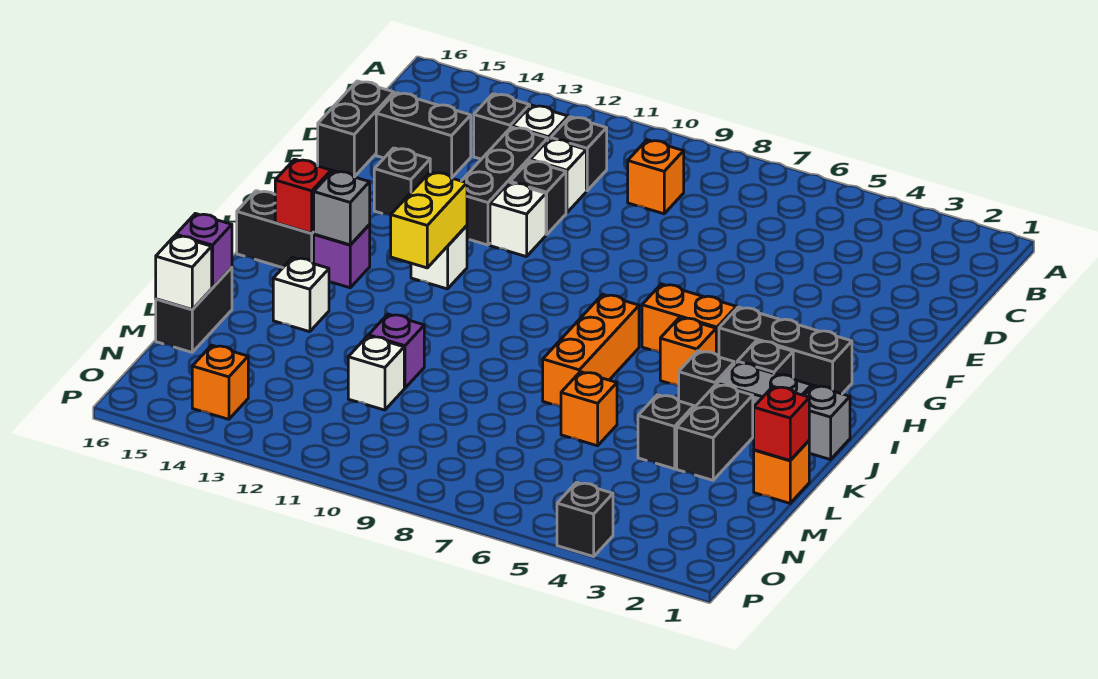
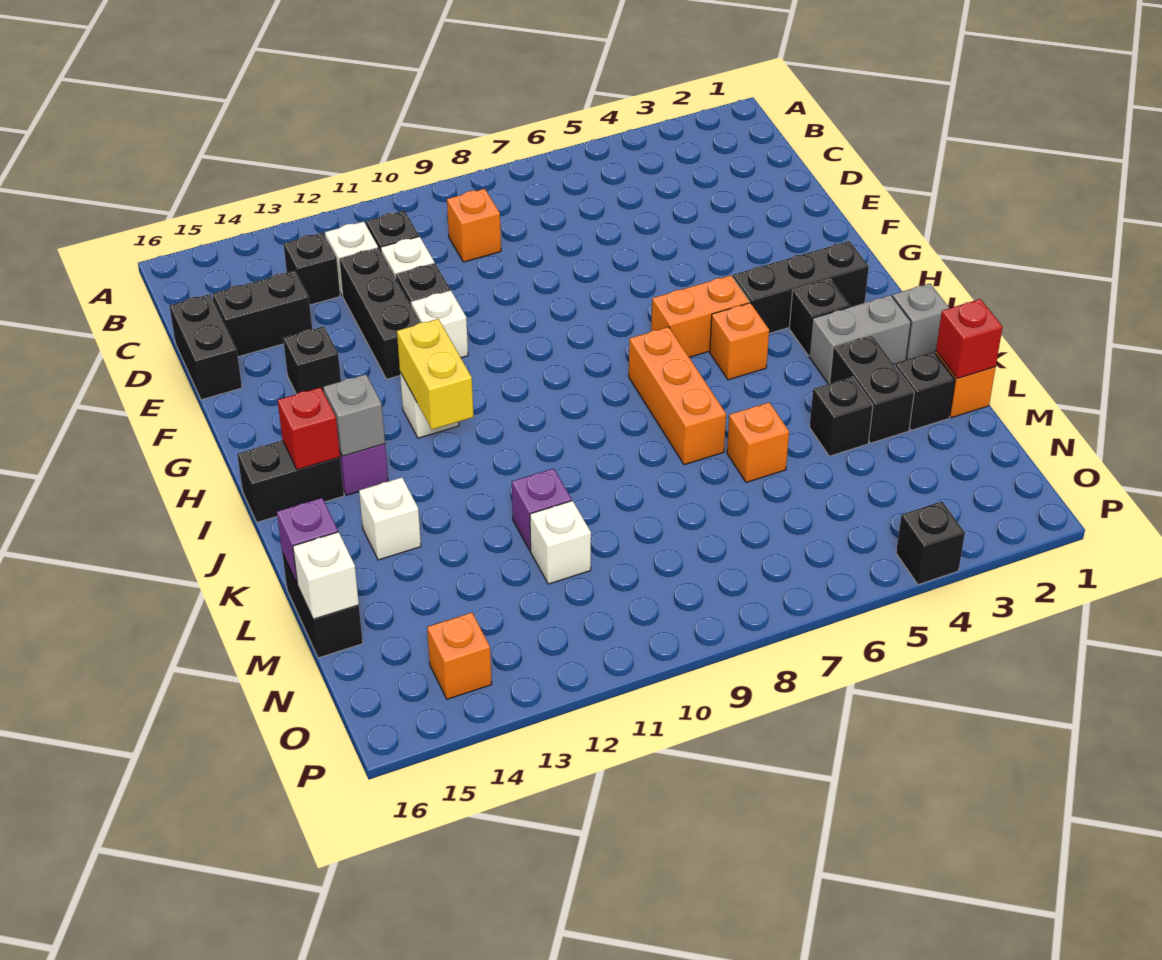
black brick J4 level 1 -> black brick L2 level 1

